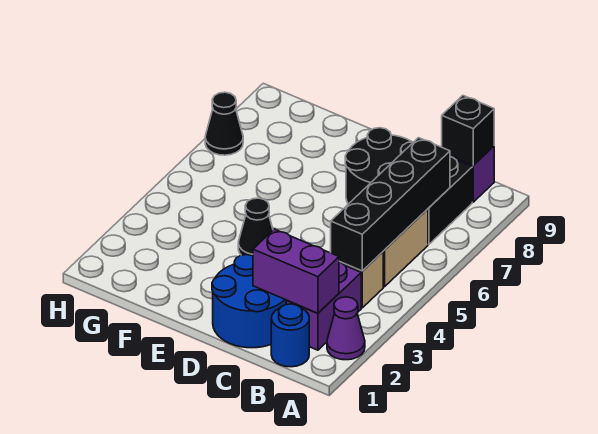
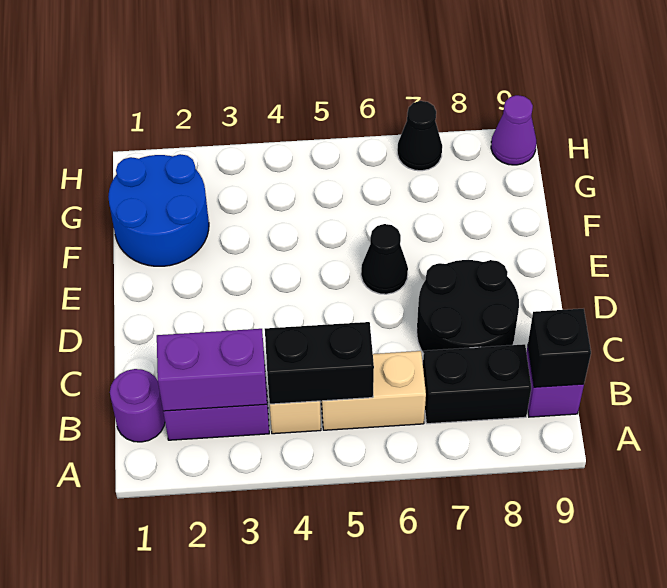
purple cone A2 level 1 -> purple cone H9 level 1
blue round brick B1 level 1 -> purple round brick B1 level 1
purple brick B2:C2 level 2 -> purple brick B2:B3 level 2
black brick B4:B7 level 2 -> black brick B4:B5 level 2
blue round brick C1:D2 level 1 -> blue round brick F1:G2 level 1
black cone E4 level 1 -> black cone E6 level 1

